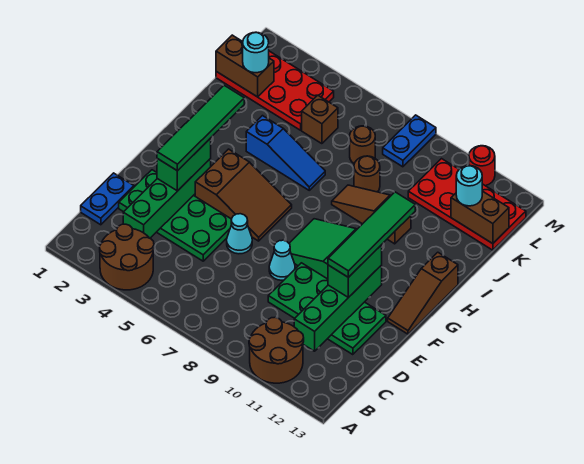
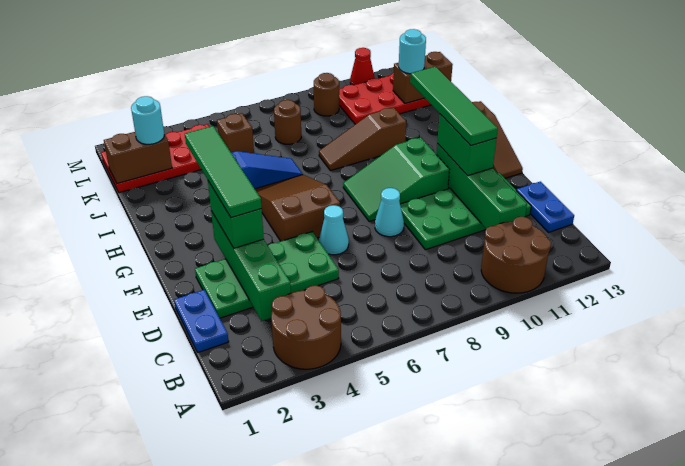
brown slope F4:G6 level 1 top 4 -> brown slope F5:H6 level 1 top F
brown round brick J8 level 1 -> brown round brick L9 level 1
blue plate L8:M8 level 1 -> blue plate C13:D13 level 1
red round brick M11 level 1 -> red cone M11 level 1

